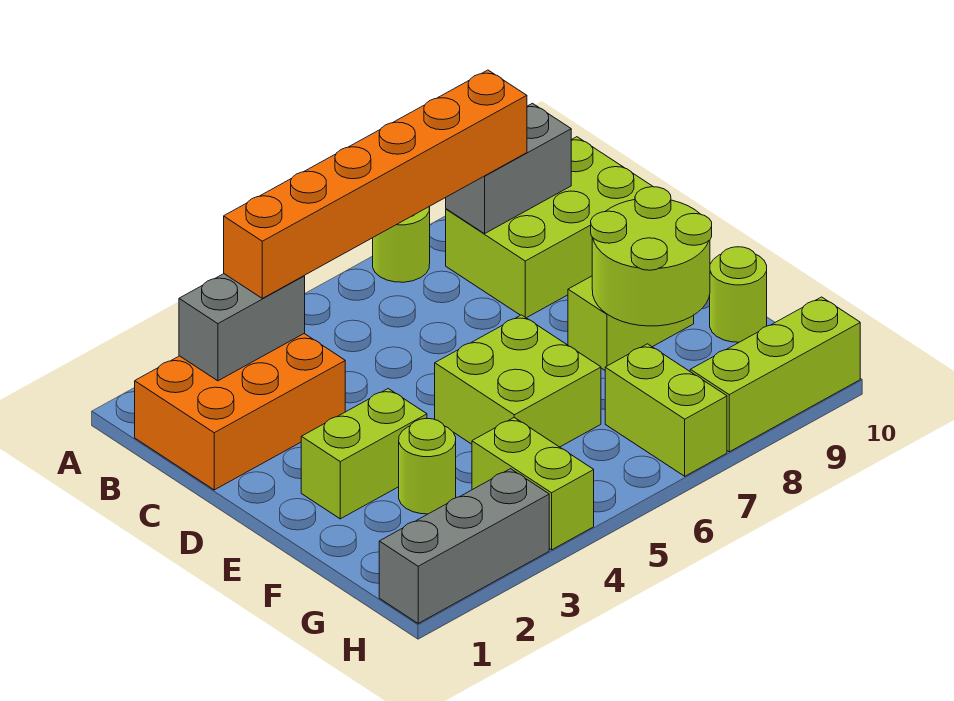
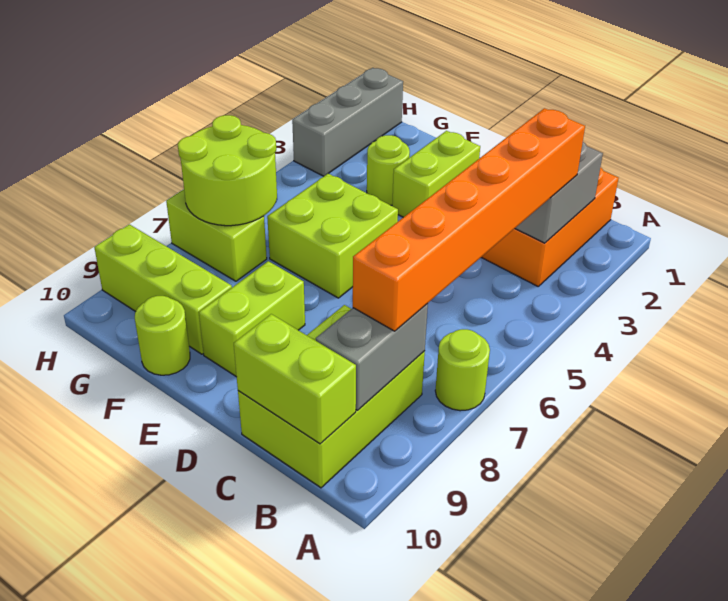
lime round brick E8:F9 level 2 -> lime round brick G6:H7 level 2
lime brick G4:H4 level 1 -> lime brick B10:C10 level 2
lime brick H8:H10 level 1 -> lime brick F9:H9 level 1

